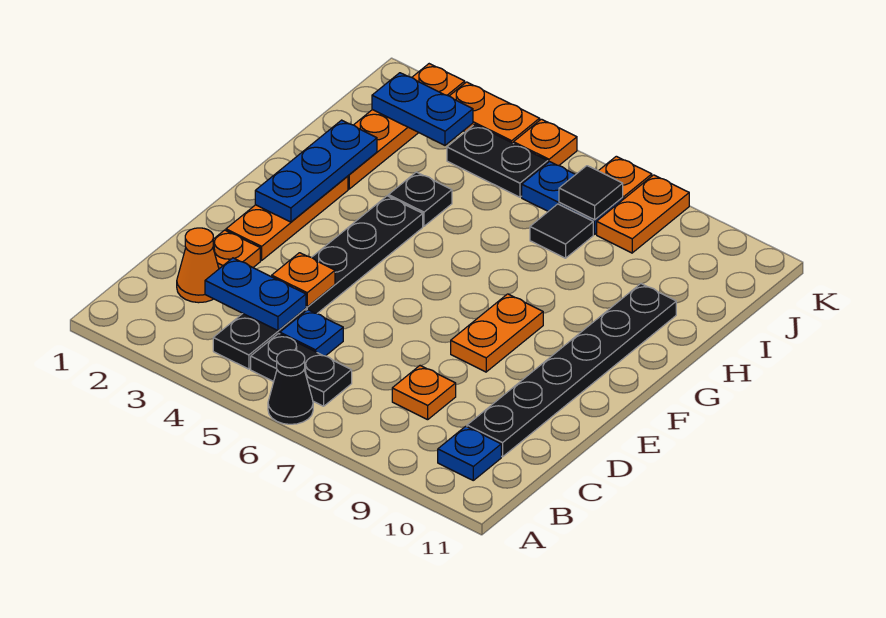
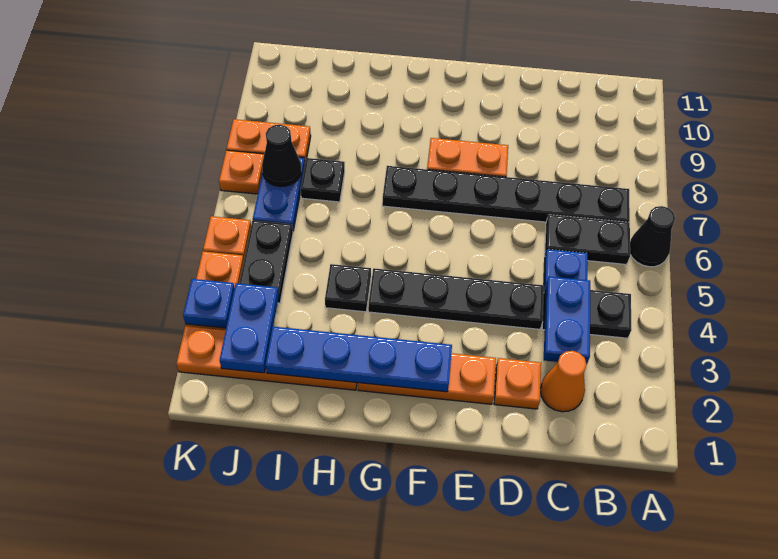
black plate B5:B6 level 1 -> black plate B6:C6 level 1
blue plate B10 level 1 -> blue plate K3 level 2
orange plate C8 level 1 -> none
black plate C10:H10 level 1 -> black plate B7:G7 level 1
orange plate D4 level 2 -> none
blue plate F2:H2 level 2 -> blue plate F2:I2 level 2
black tile I7 level 1 -> black plate I7 level 1
black tile J7 level 2 -> black cone J7 level 2

